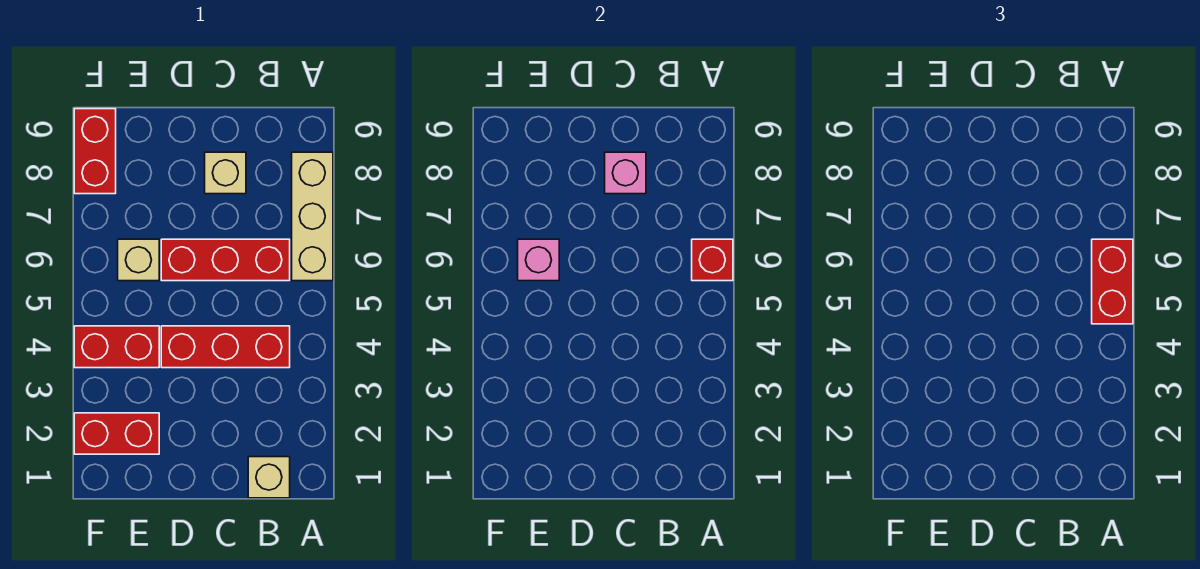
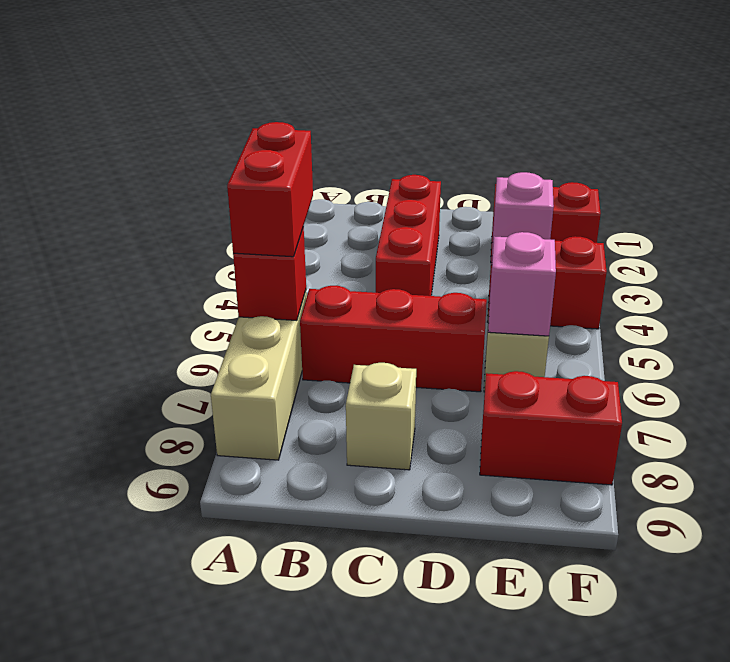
tan brick B1 level 1 -> none
red brick B4:D4 level 1 -> red brick C2:C4 level 1
pink brick C8 level 2 -> pink brick E4 level 2
red brick F8:F9 level 1 -> red brick E8:F8 level 1

